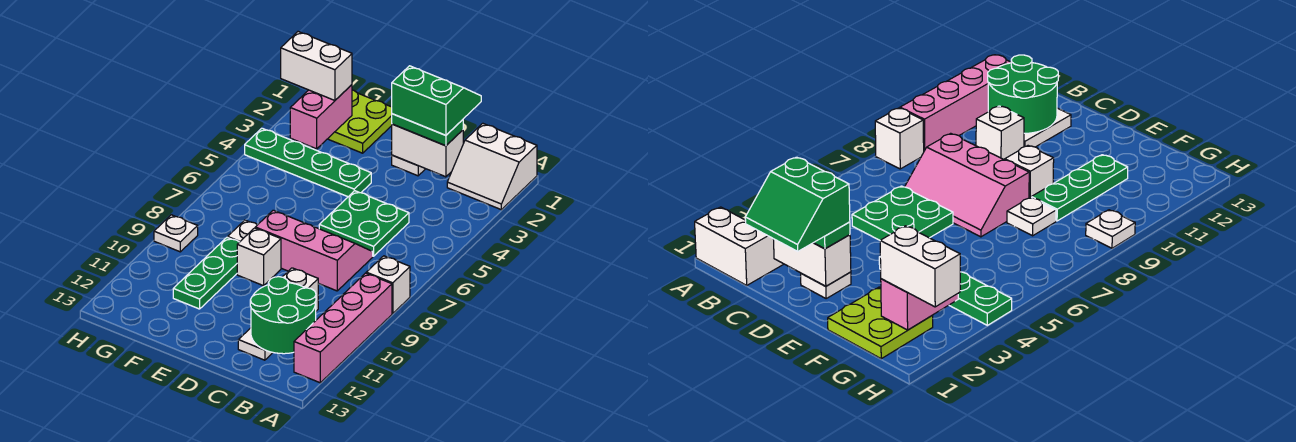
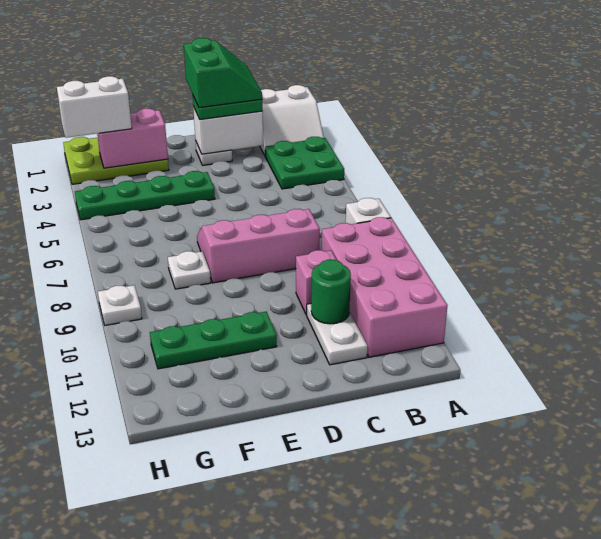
pink brick A9:A12 level 1 -> pink brick A9:B12 level 1
green round brick B11:C12 level 2 -> green round brick C11 level 2
green slope C1:D2 level 4 top 2 -> green slope C1:D2 level 4 top D
green plate C5:D6 level 1 -> green plate A3:B4 level 1
white brick C10 level 1 -> pink brick C10 level 1
white brick E9 level 1 -> none
lime plate F1:G2 level 1 -> lime plate F1:H2 level 1
green plate F9:F11 level 1 -> green plate E11:G11 level 1
pink brick G2:G3 level 2 -> pink brick F2:G2 level 2

